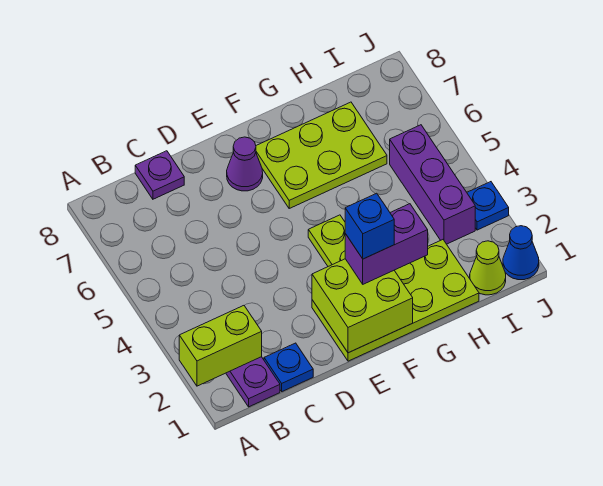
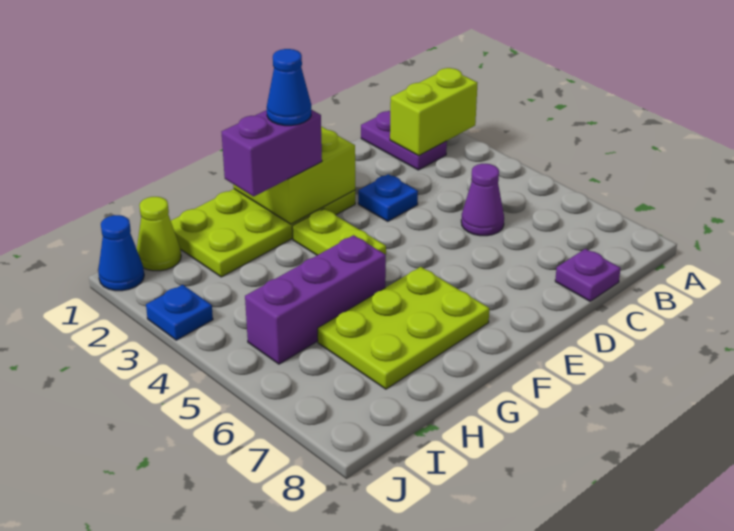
blue plate C1 level 1 -> blue plate D3 level 1
purple cone E7 level 1 -> purple cone C5 level 1
blue brick F2 level 4 -> blue cone F2 level 4
purple brick I3:I5 level 1 -> purple brick G5:I5 level 1

